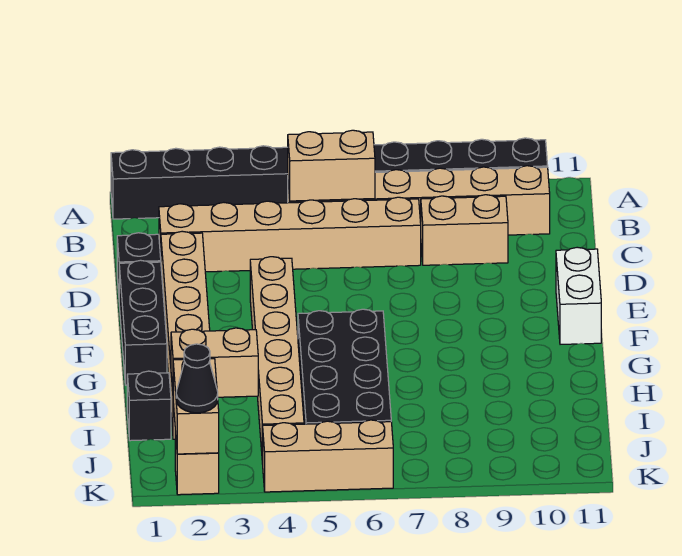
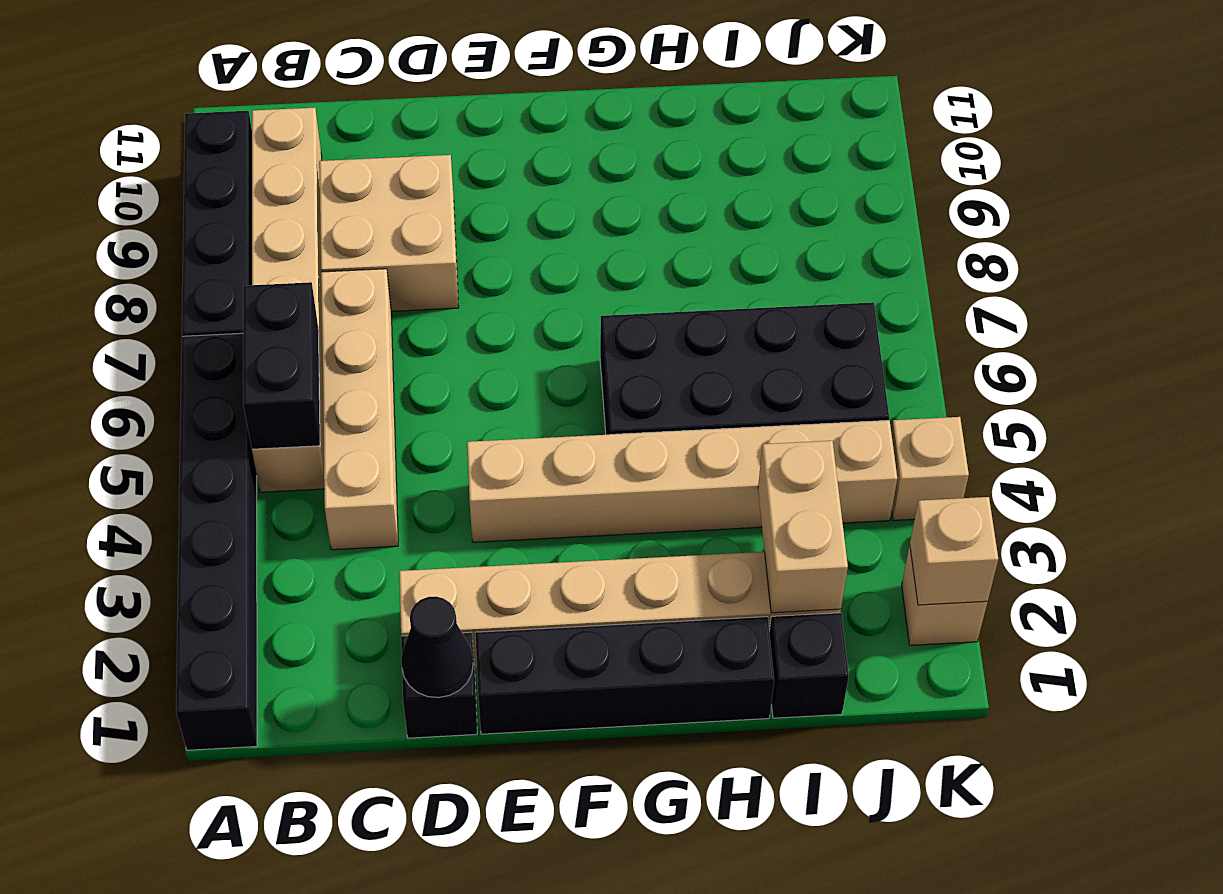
tan brick B5:B6 level 2 -> black brick B5:B6 level 2
tan brick C2:C7 level 1 -> tan brick C4:C7 level 1
tan brick C8:C9 level 1 -> tan brick C8:D9 level 1
black brick E1:G1 level 1 -> black brick E1:H1 level 1
white brick E11:F11 level 1 -> none
tan brick J2:K2 level 2 -> tan brick K2 level 2
black cone K2 level 3 -> black cone D1 level 2
tan brick K4:K6 level 1 -> tan brick K4 level 1

